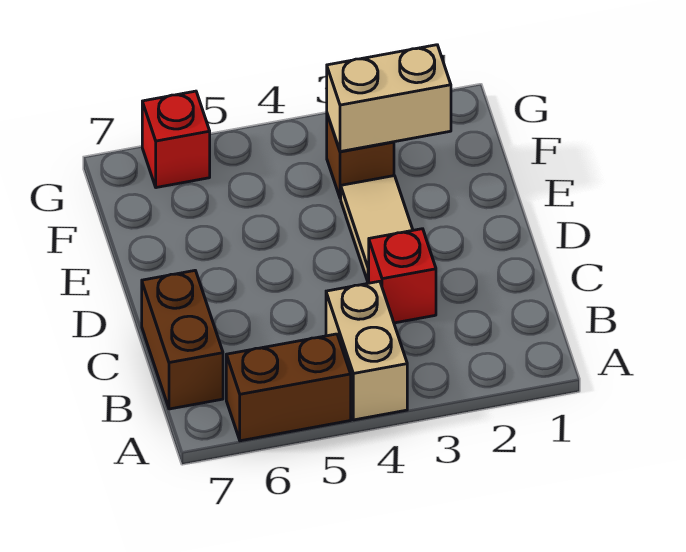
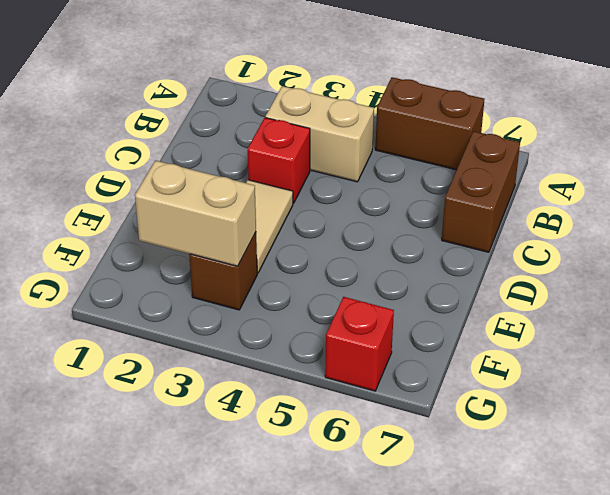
tan brick A4:B4 level 1 -> tan brick B3:B4 level 1

